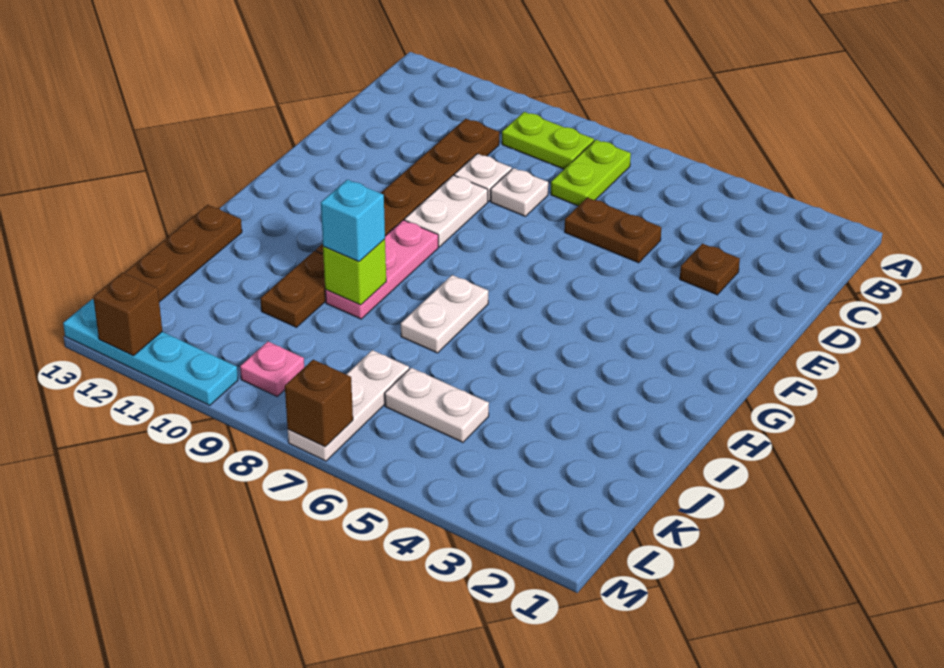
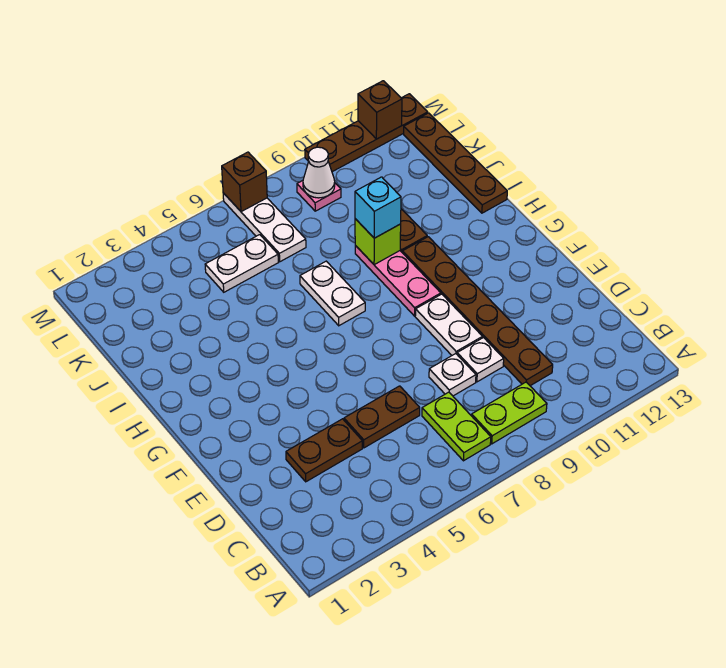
brown plate D3 level 1 -> brown plate D3:D4 level 1
none -> white cone L9 level 2
cyan plate M10:M13 level 1 -> brown plate M10:M13 level 1

